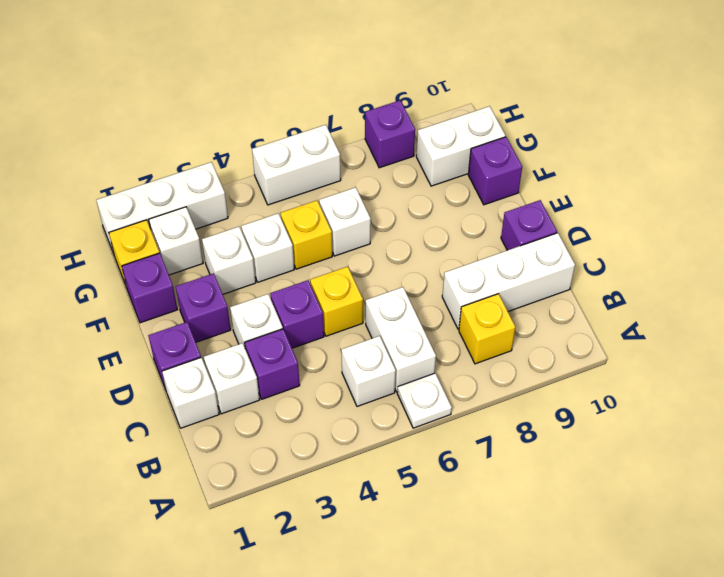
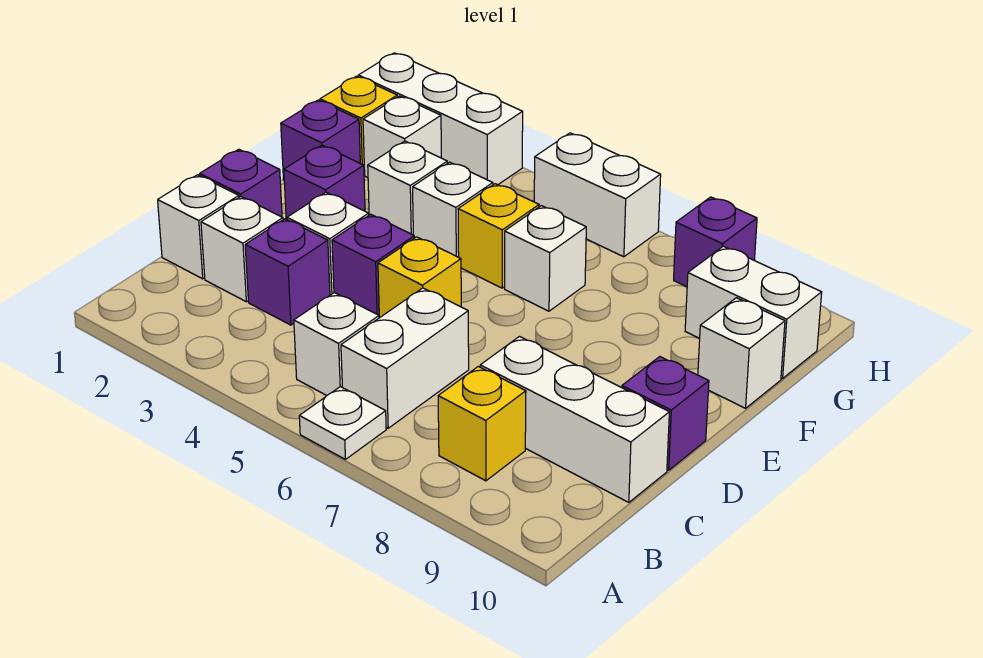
purple brick F10 level 1 -> white brick F10 level 1

